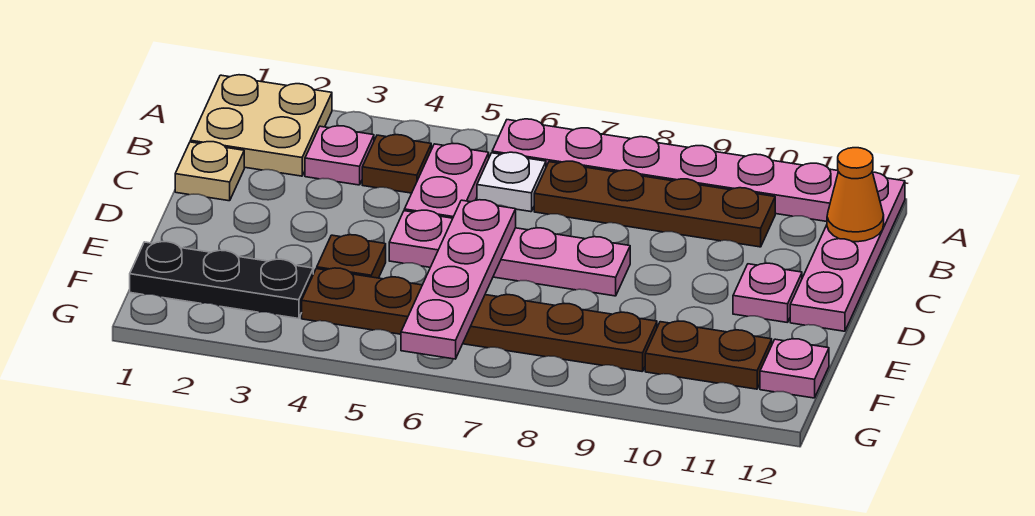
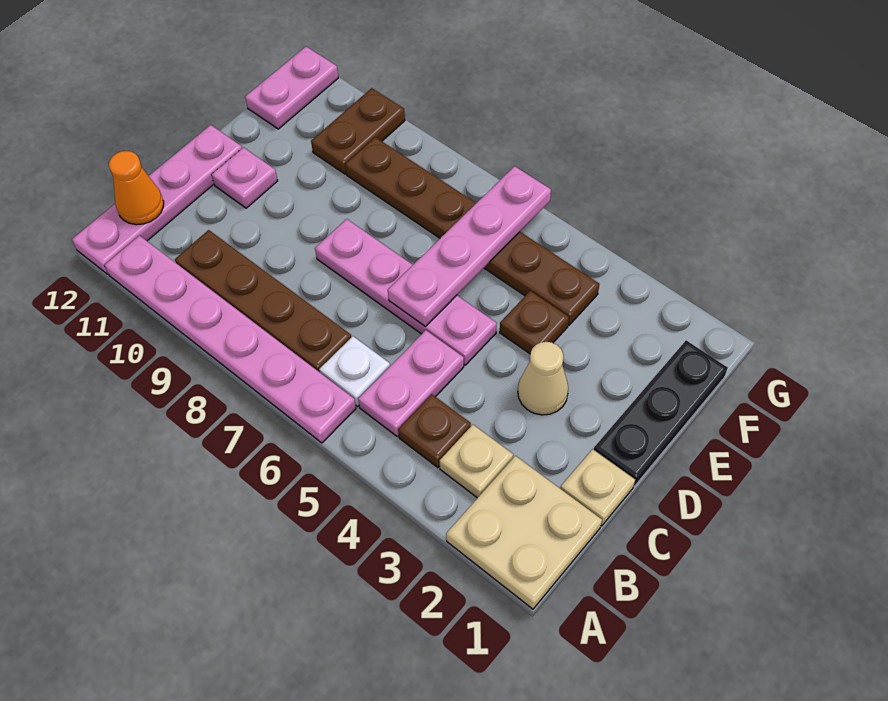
pink plate B3 level 1 -> tan plate B3 level 1
none -> tan cone D3 level 1
black plate F1:F3 level 1 -> black plate D1:F1 level 1
brown plate F10:F11 level 1 -> brown plate F10:G10 level 1
pink plate F12 level 1 -> pink plate F12:G12 level 1

